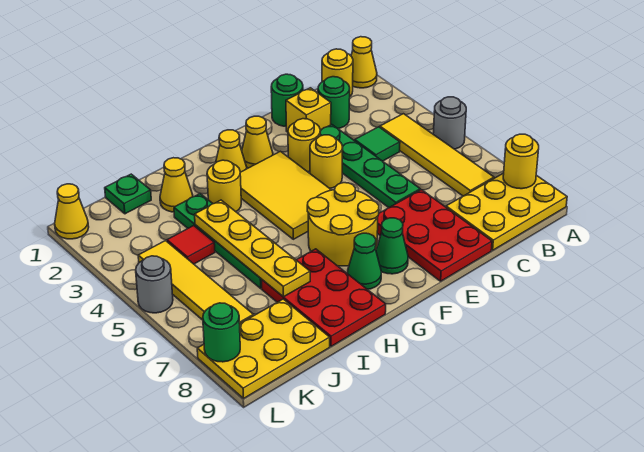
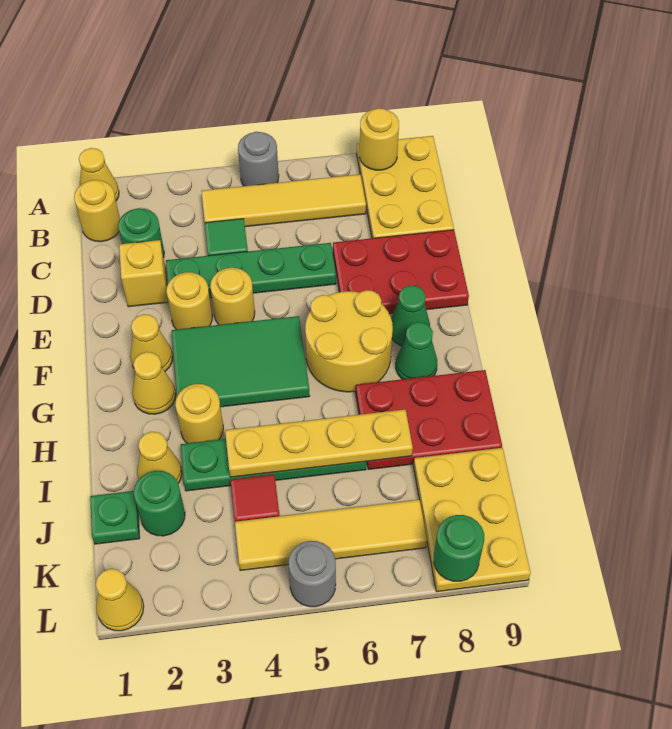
green round brick D1 level 1 -> green round brick J2 level 1
yellow tile F3:G5 level 1 -> green tile F3:G5 level 1

